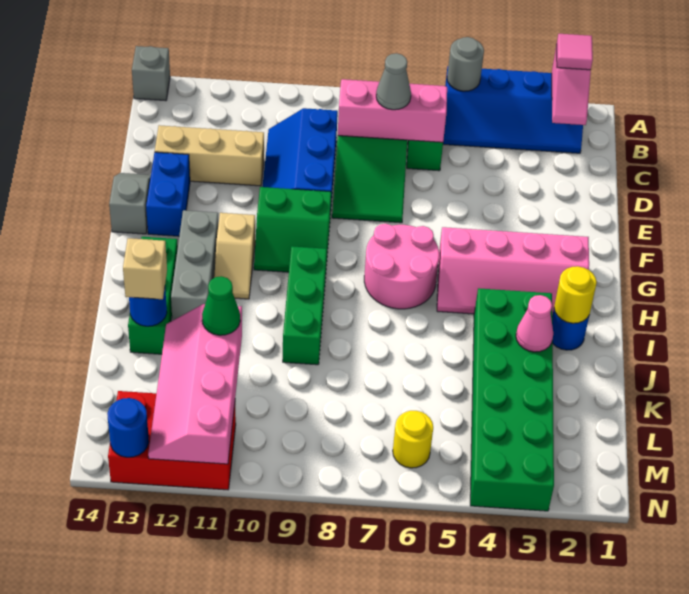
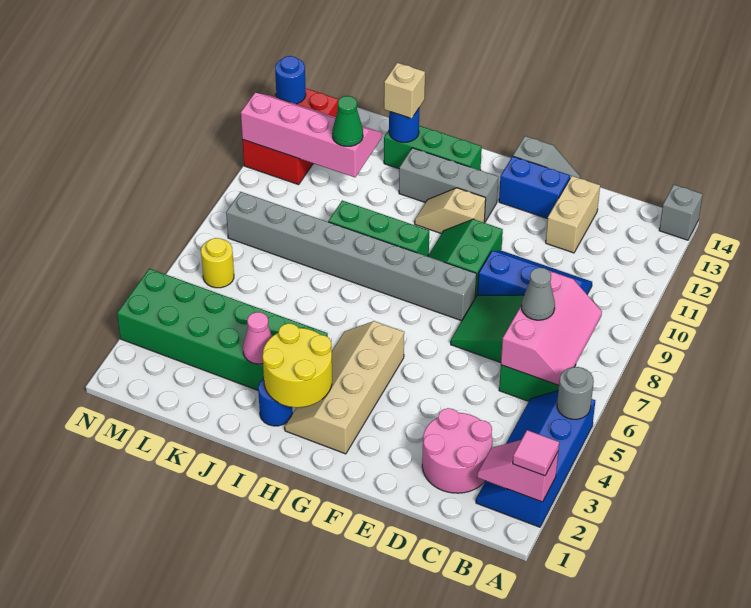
tan brick D11:D13 level 1 -> tan brick D12:D13 level 1
none -> grey brick F8:M8 level 1
pink slope G2:H5 level 1 top G -> tan slope G2:H5 level 1 top G
pink round brick G6:H7 level 1 -> pink round brick C2:D3 level 1
yellow round brick I2 level 2 -> yellow round brick H2:I3 level 2

